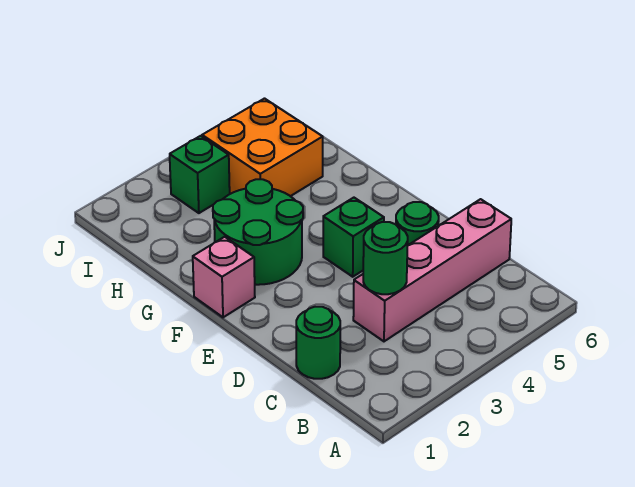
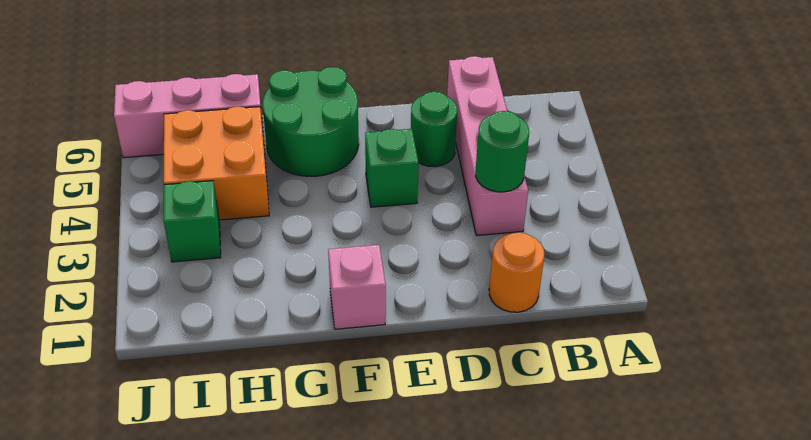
green round brick C1 level 1 -> orange round brick C1 level 1
green round brick F2:G3 level 1 -> green round brick F5:G6 level 1
none -> pink brick H6:J6 level 1

